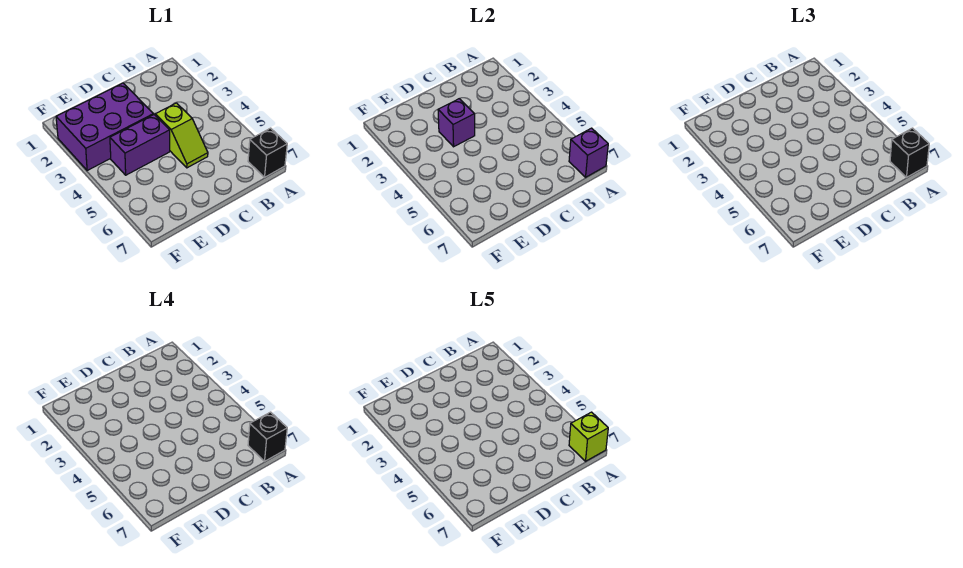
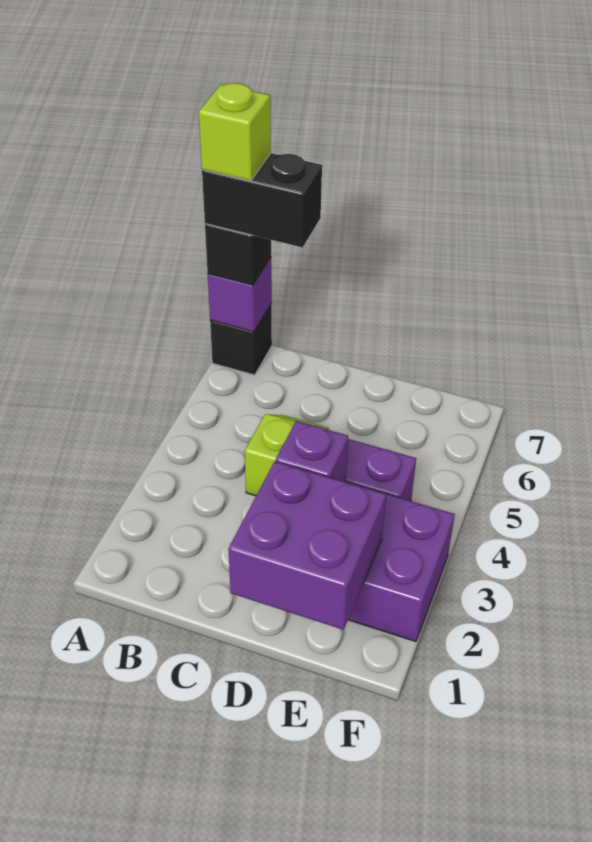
black brick A7 level 4 -> black brick A7:B7 level 4
none -> purple brick D1:E2 level 2

